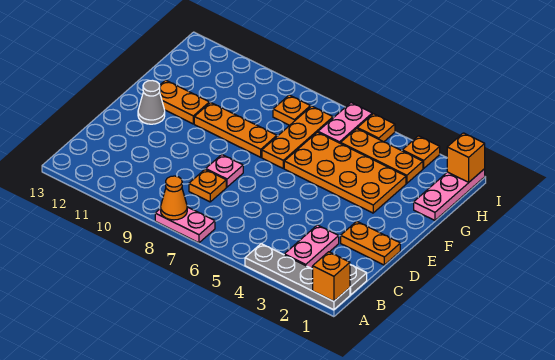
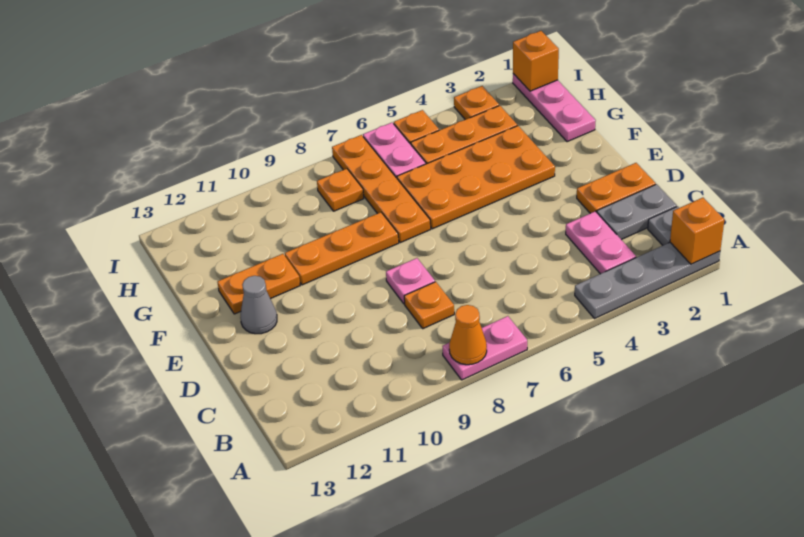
none -> grey plate C1:C2 level 1
orange plate F7:H7 level 1 -> orange plate F7:I7 level 1

